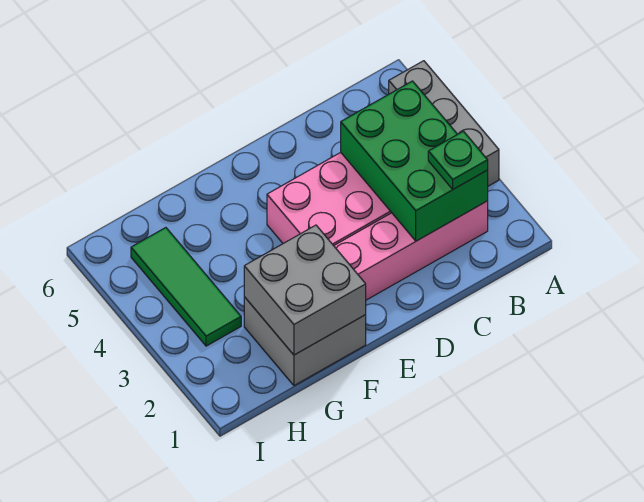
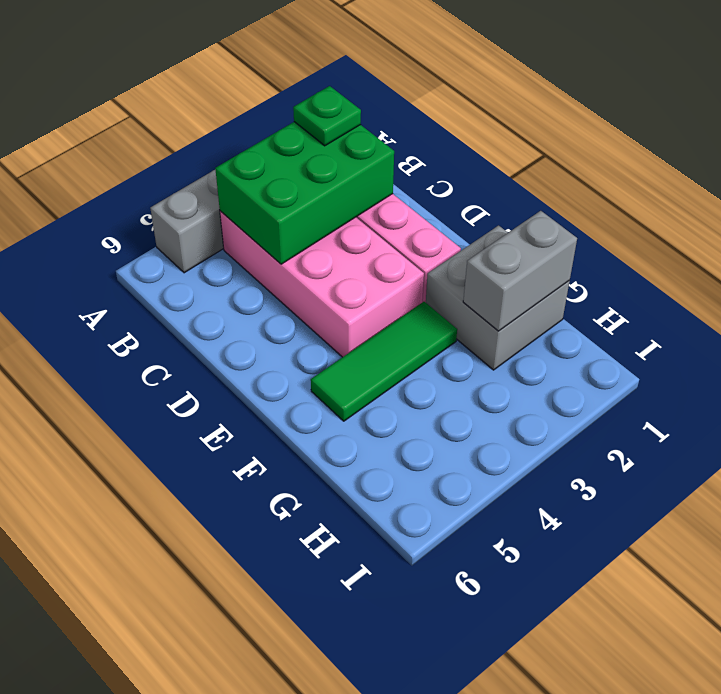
grey brick F1:G2 level 2 -> grey brick G1:G2 level 2
green tile H3:H5 level 1 -> green tile F3:F5 level 1

